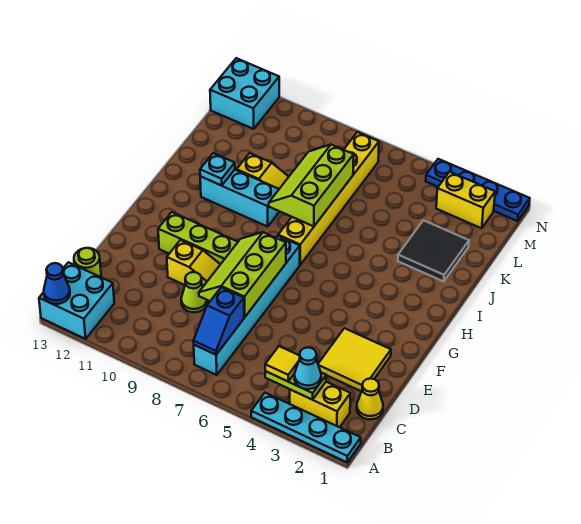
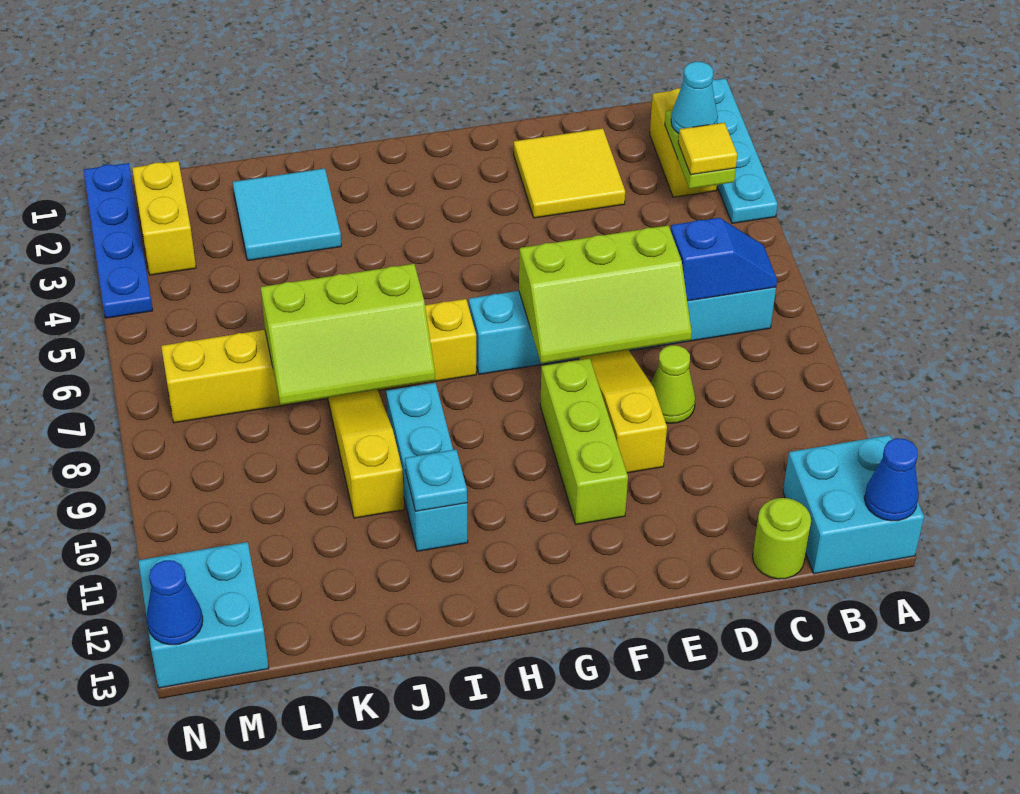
yellow cone C1 level 1 -> none
black tile J2:K3 level 1 -> cyan tile J2:K3 level 1
none -> blue cone N13 level 2

